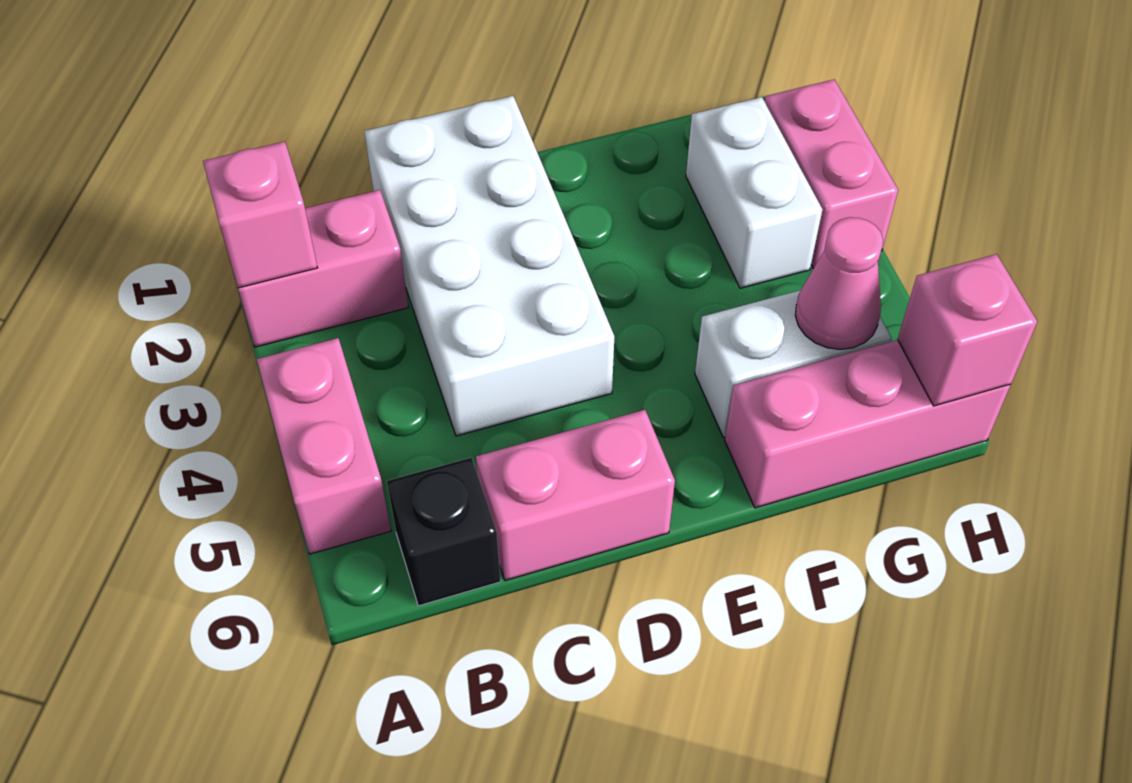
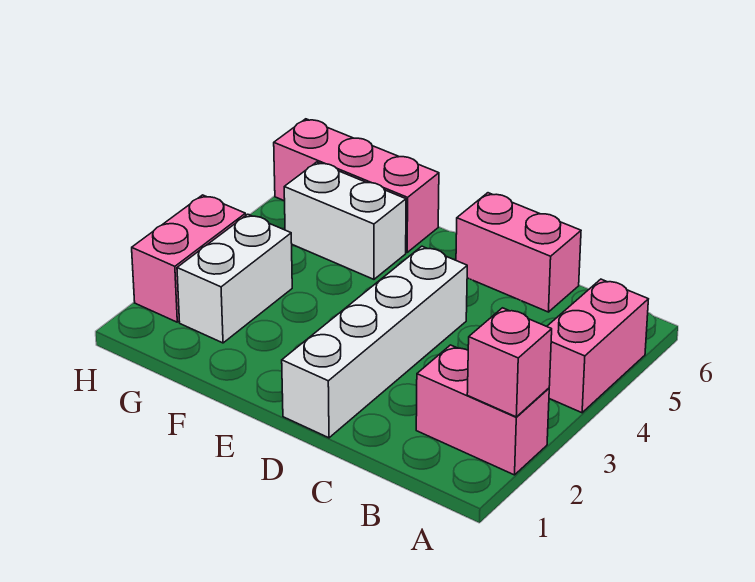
black brick B6 level 1 -> none
white brick C1:D4 level 1 -> white brick D1:D4 level 1
pink cone G5 level 2 -> none
pink brick H6 level 2 -> none

